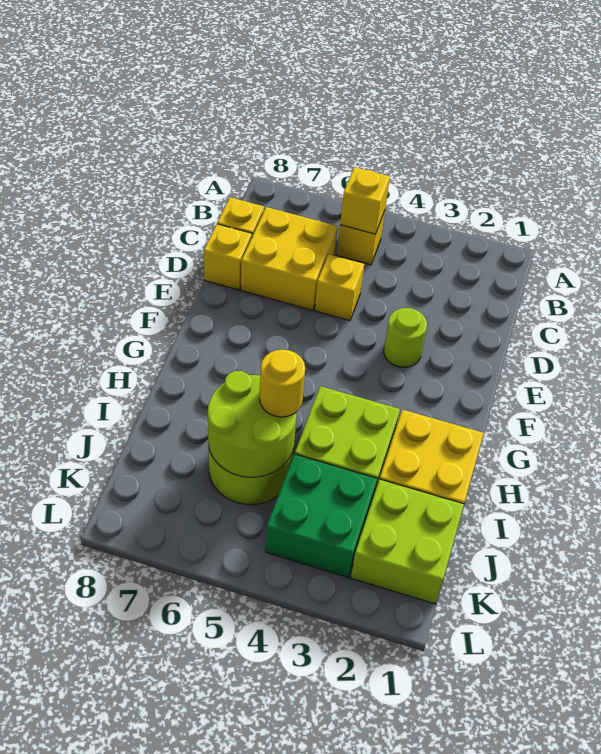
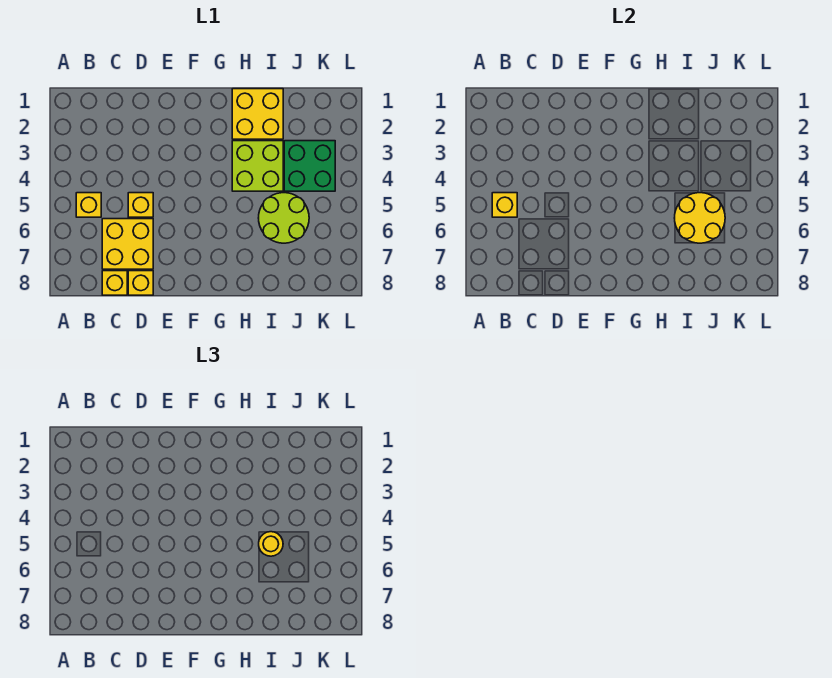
lime round brick E3 level 1 -> none
lime round brick I5:J6 level 2 -> yellow round brick I5:J6 level 2
lime brick J1:K2 level 1 -> none

